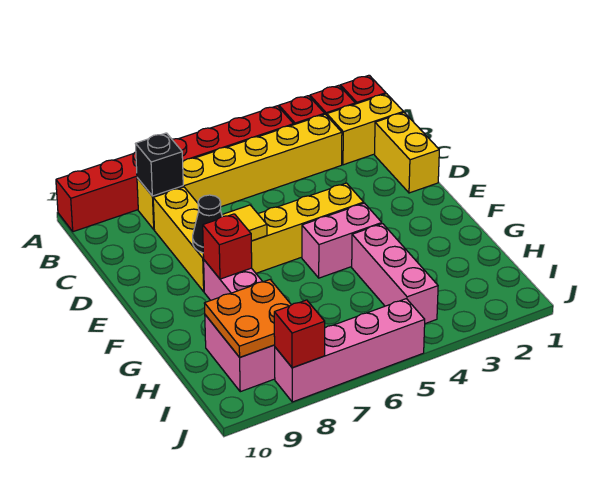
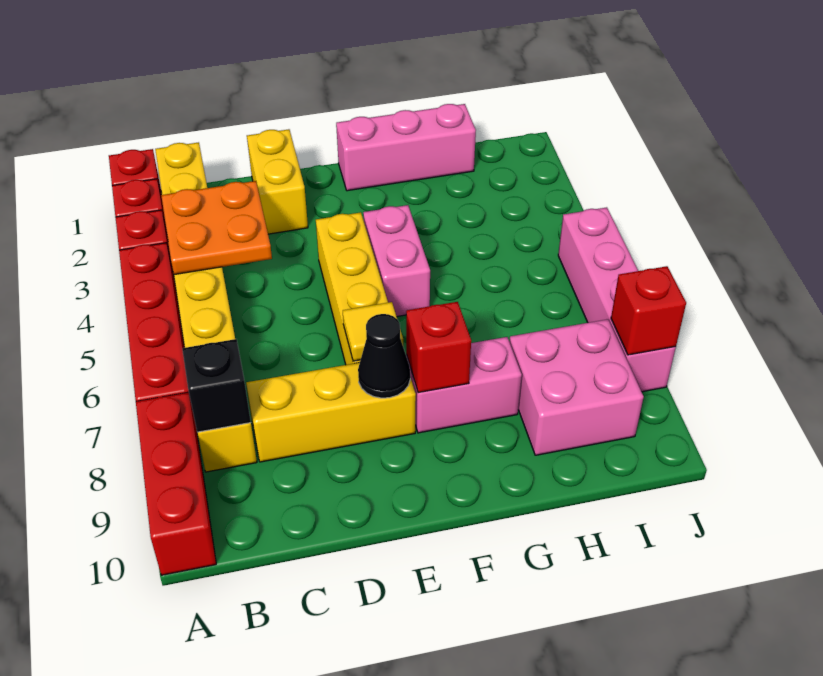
yellow brick C1:D1 level 1 -> yellow brick D1:D2 level 1
pink brick G4:I4 level 1 -> pink brick F1:H1 level 1
orange plate H8:I9 level 2 -> orange plate B3:C4 level 2

